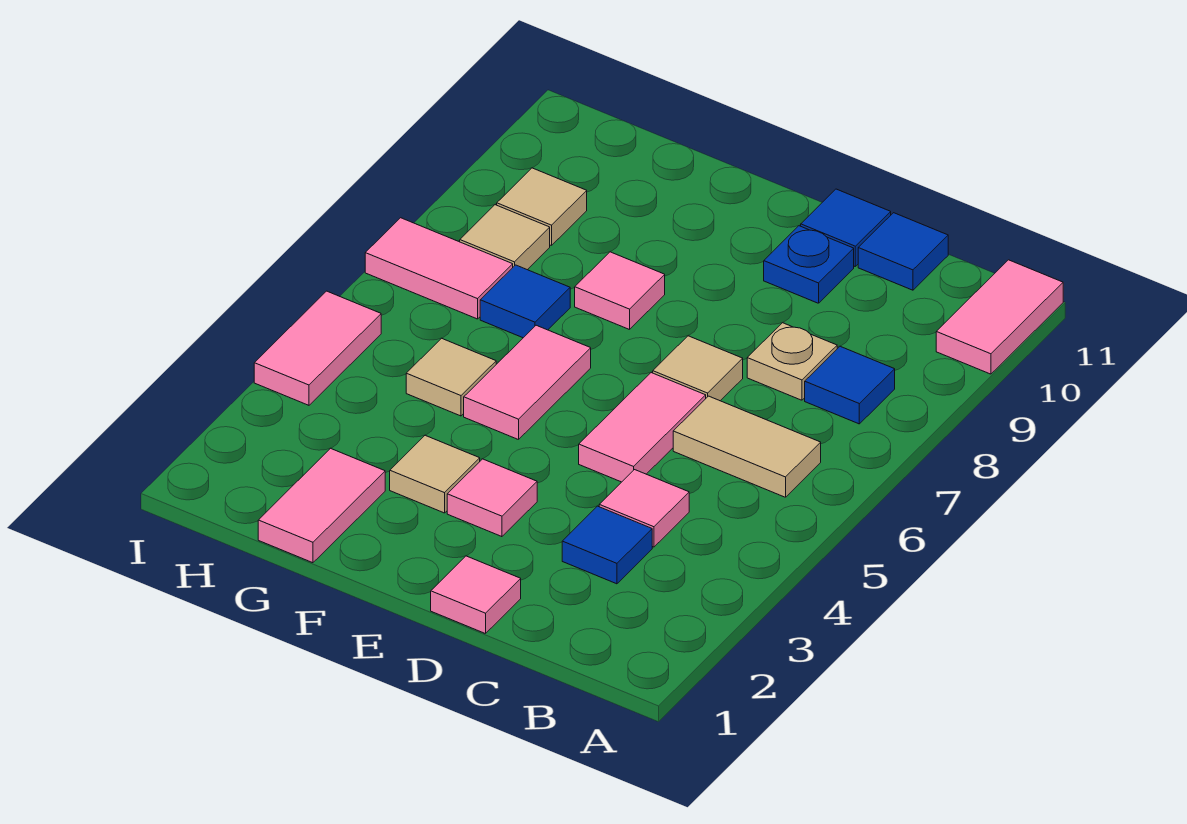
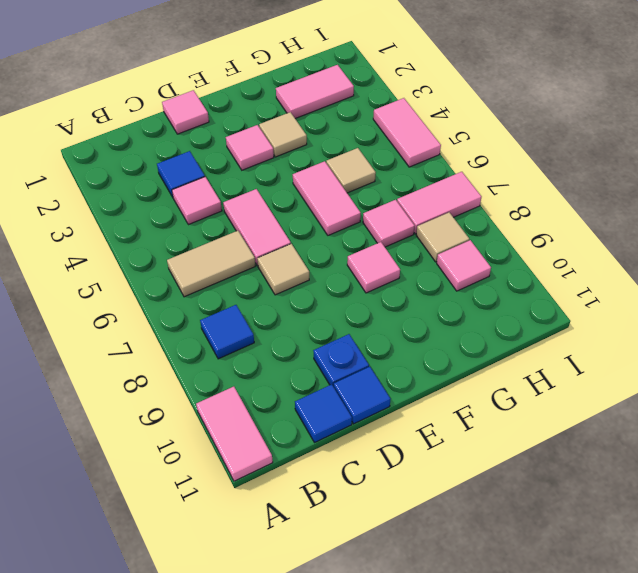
tan plate C8 level 1 -> none
pink tile G1:G2 level 1 -> pink tile G2:H2 level 1
blue tile G7 level 1 -> pink tile G7 level 1
tan tile H9 level 1 -> pink tile H9 level 1

